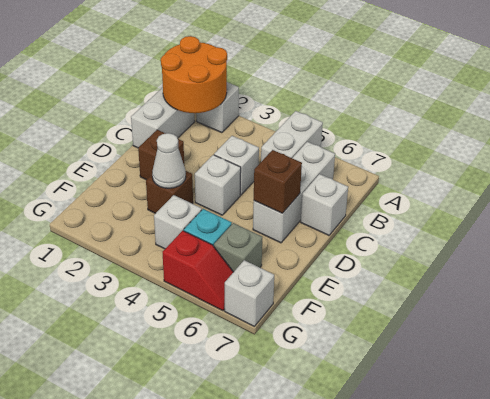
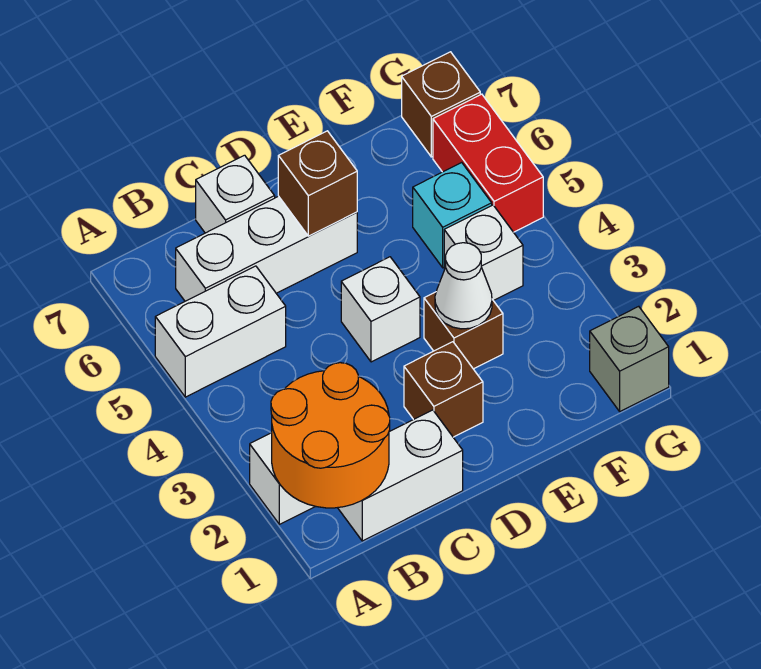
white brick C4 level 1 -> none
grey brick F6 level 1 -> grey brick G1 level 1
red slope G5:G6 level 1 top 5 -> red brick G5:G6 level 1
white brick G7 level 1 -> brown brick G7 level 1

